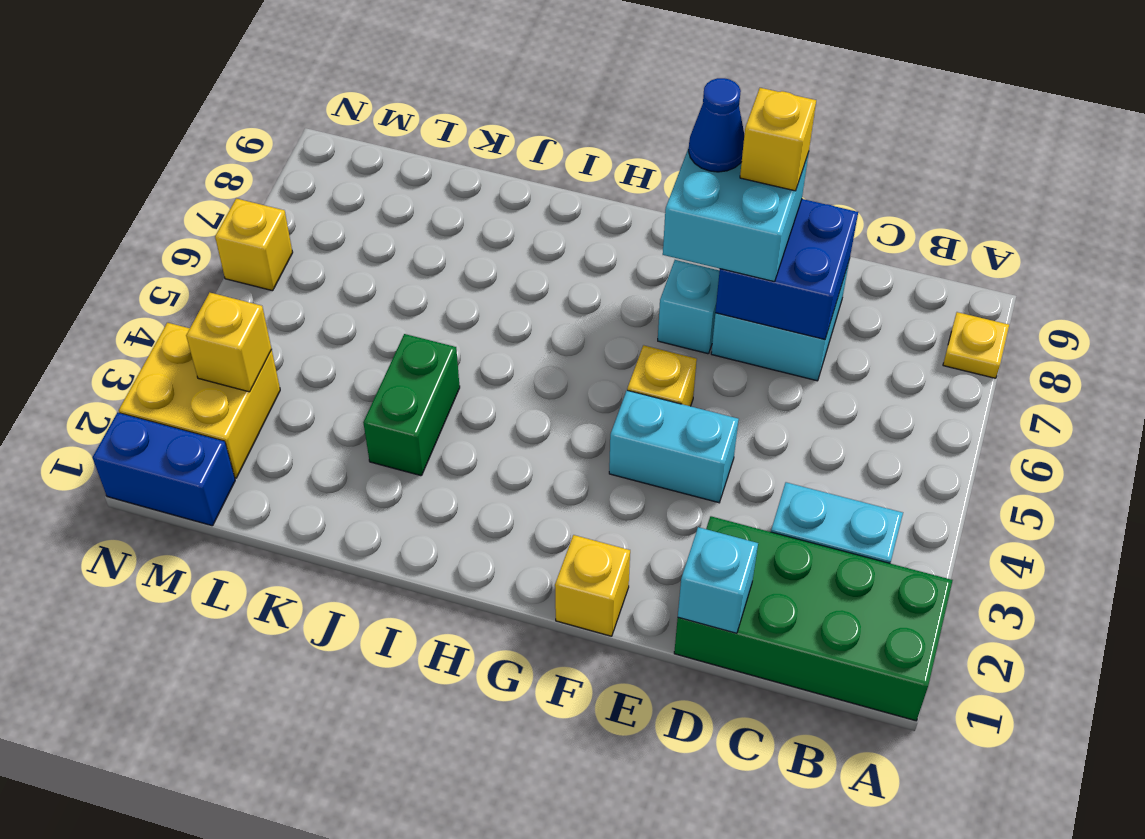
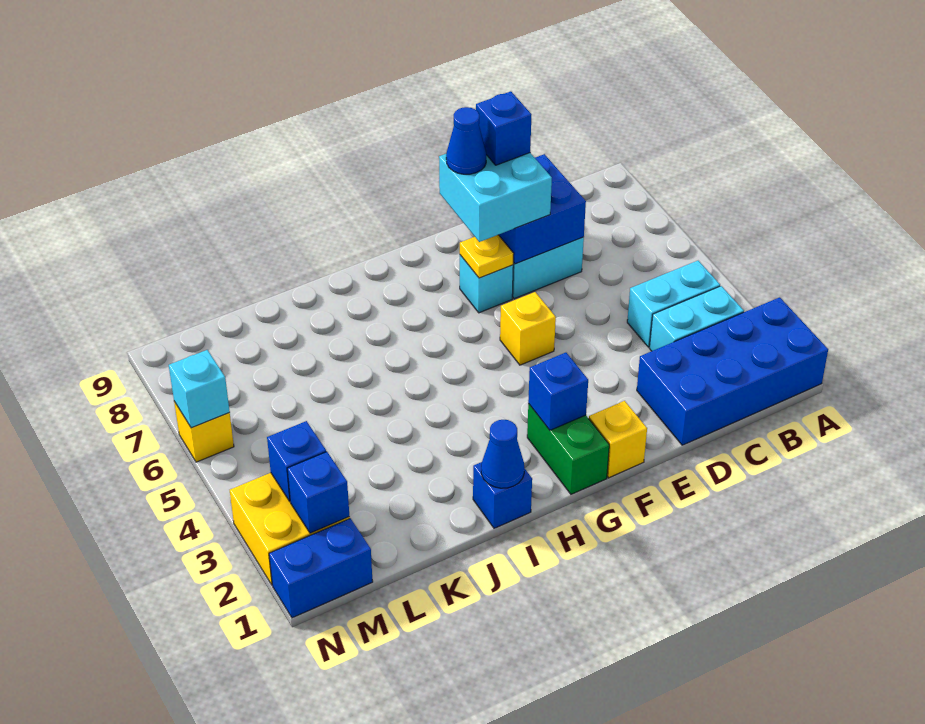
green brick A1:D2 level 1 -> blue brick A1:D2 level 1
yellow plate A8 level 1 -> yellow plate F7 level 2
cyan brick D1 level 2 -> cyan brick N6 level 2
cyan brick E4:F4 level 1 -> cyan brick B4:C4 level 1
yellow brick E8 level 4 -> blue brick E8 level 4
none -> blue brick G2 level 2
none -> blue brick I1 level 1
none -> blue cone I1 level 2
green brick J3:J4 level 1 -> green brick G1:G2 level 1
none -> blue brick M2 level 2
yellow brick M3 level 2 -> blue brick M3 level 2

